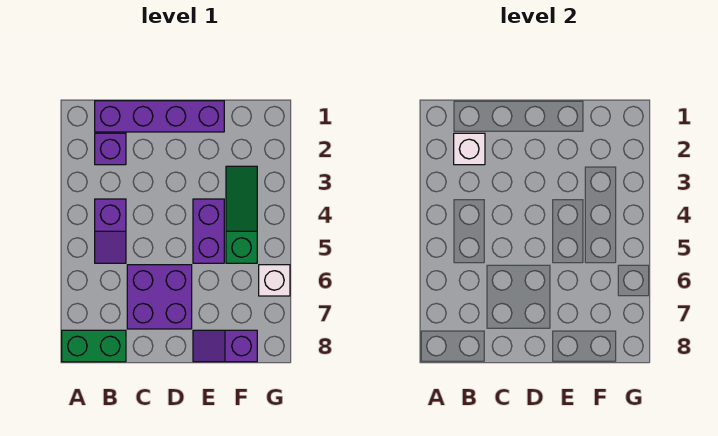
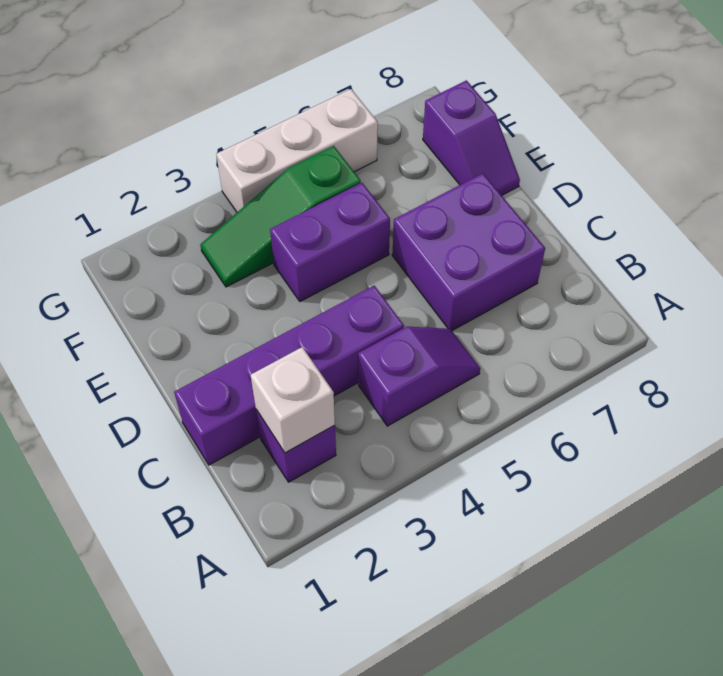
green brick A8:B8 level 1 -> none
purple brick B1:E1 level 1 -> purple brick C1:C4 level 1
white brick G6 level 1 -> white brick G4:G6 level 1

